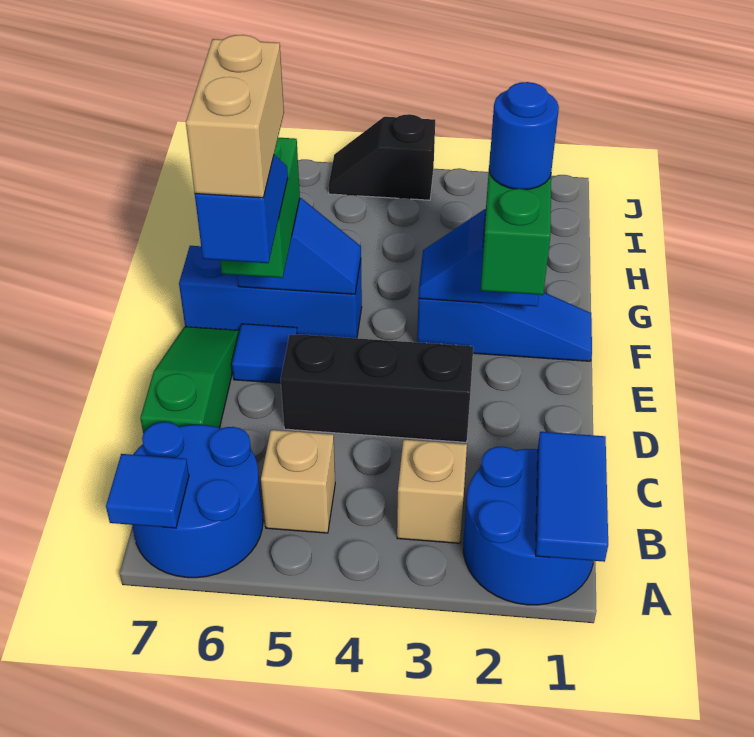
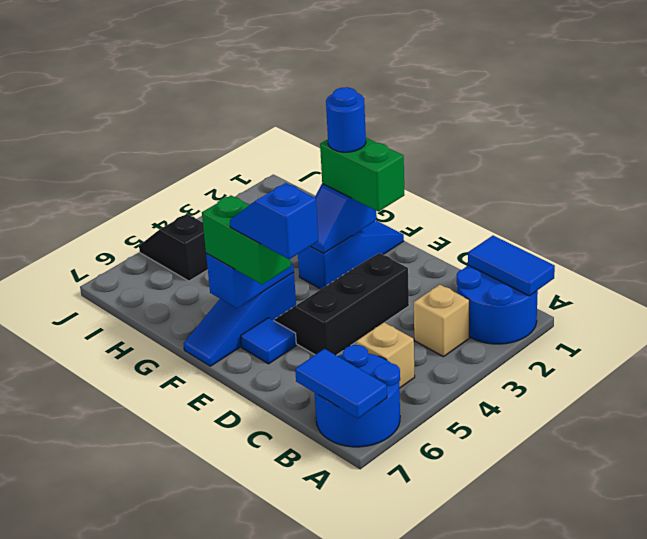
blue tile A7 level 2 -> blue tile A7:B7 level 2
green slope C7:E7 level 1 top C -> none
tan brick D6:E6 level 5 -> none
blue brick F5:F7 level 1 -> blue slope F5:F7 level 1 top 5
black slope J4:J5 level 1 top 4 -> black slope I5:J5 level 1 top I

